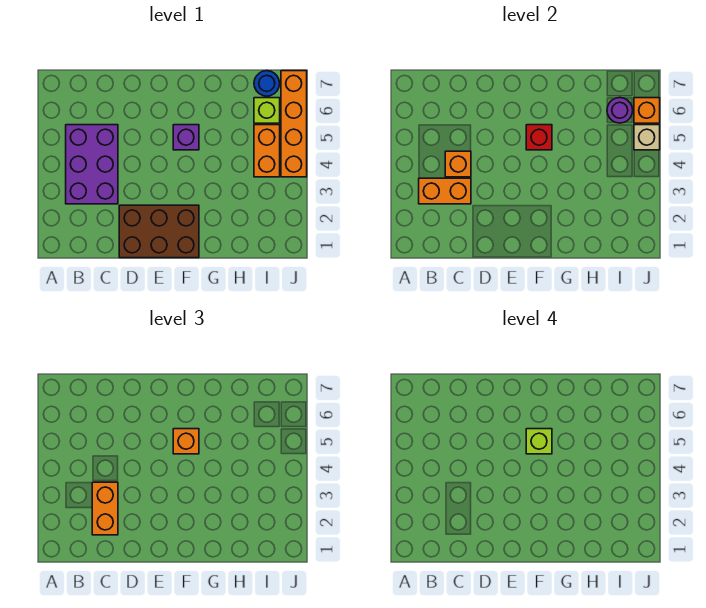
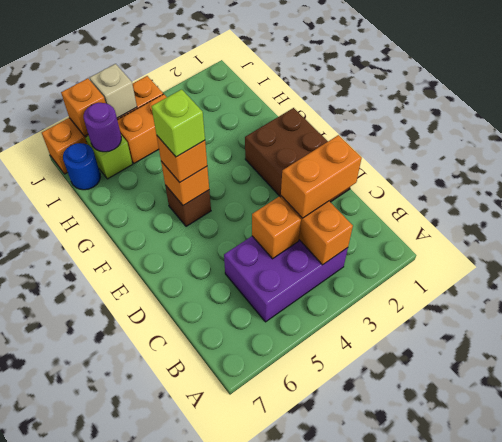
purple brick F5 level 1 -> brown brick F5 level 1
red brick F5 level 2 -> orange brick F5 level 2

